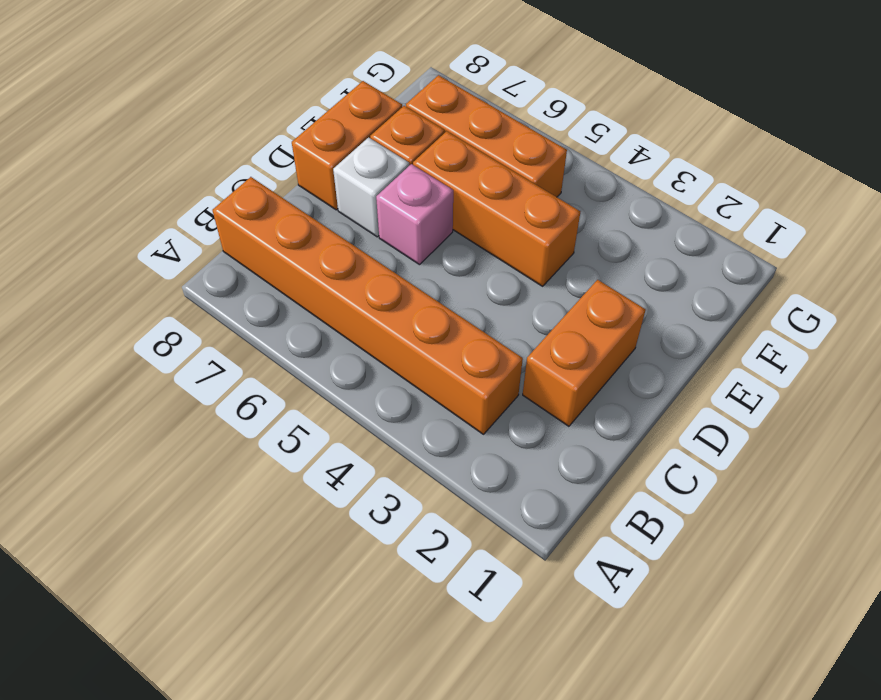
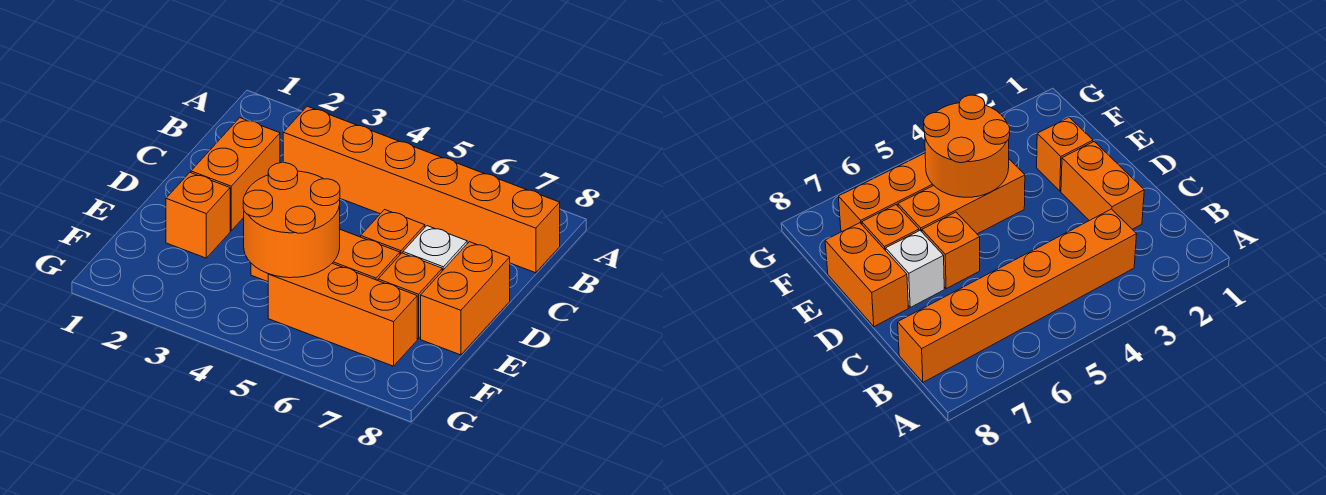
pink brick D6 level 1 -> orange brick D6 level 1
none -> orange brick E2 level 1
none -> orange round brick E4:F5 level 2

